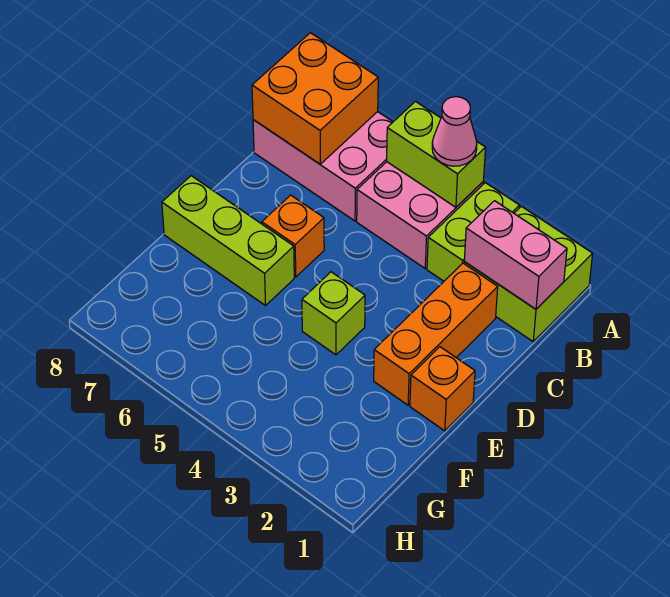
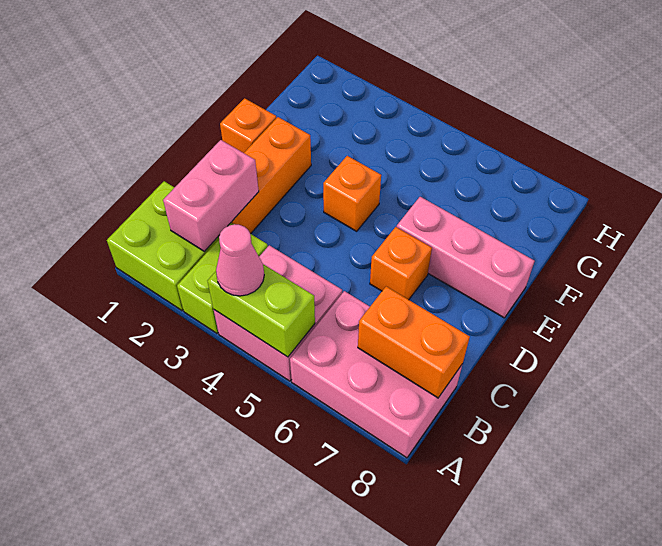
orange brick A7:B8 level 2 -> orange brick B7:B8 level 2
pink brick B1:B2 level 2 -> pink brick B2:C2 level 2
lime brick E4 level 1 -> orange brick E4 level 1
lime brick E6:E8 level 1 -> pink brick E6:E8 level 1

